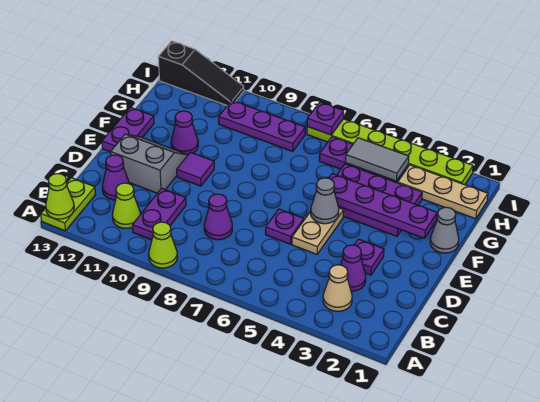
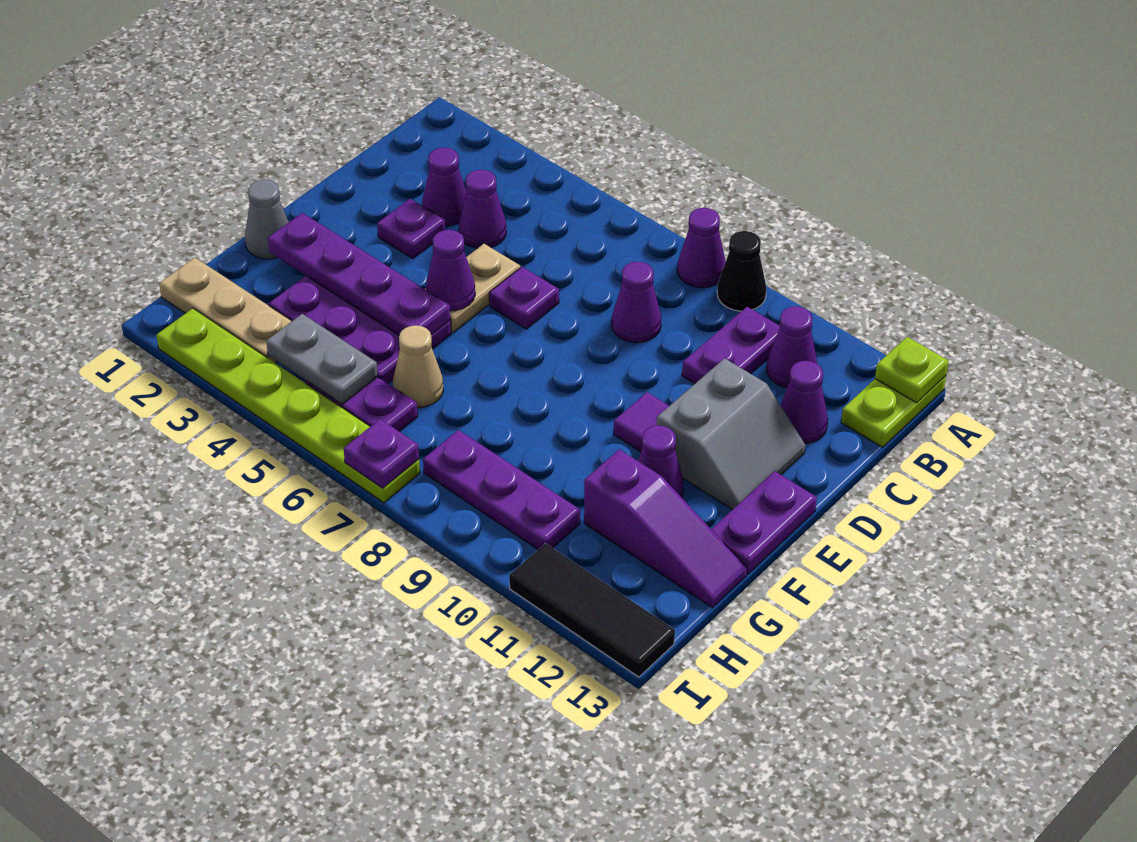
none -> purple cone A8 level 1
lime cone A9 level 1 -> black cone A9 level 1
lime cone A13 level 2 -> lime plate A13 level 2
tan cone B3 level 1 -> tan cone G6 level 1
lime cone B11 level 1 -> purple cone B11 level 1
none -> purple cone C4 level 1
grey slope D11:E12 level 1 top D -> grey slope D11:E12 level 1 top 11
grey cone E5 level 2 -> purple cone E5 level 2
none -> purple slope G11:G13 level 1 top 11
grey tile H4:H5 level 2 -> grey plate H4:H5 level 2
black slope I11:I13 level 1 top 13 -> black tile I11:I13 level 1

